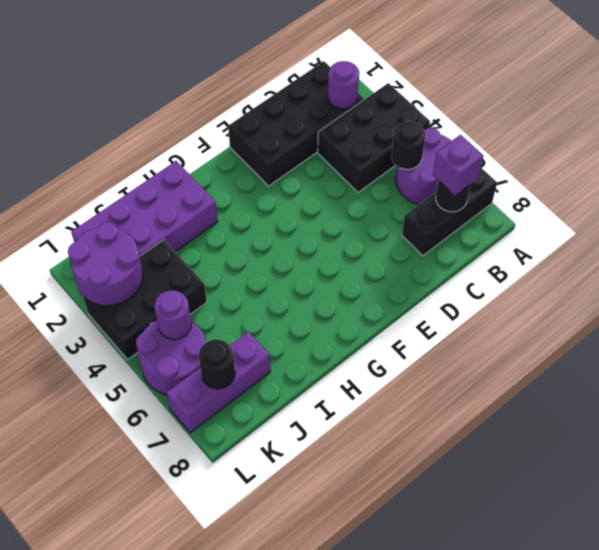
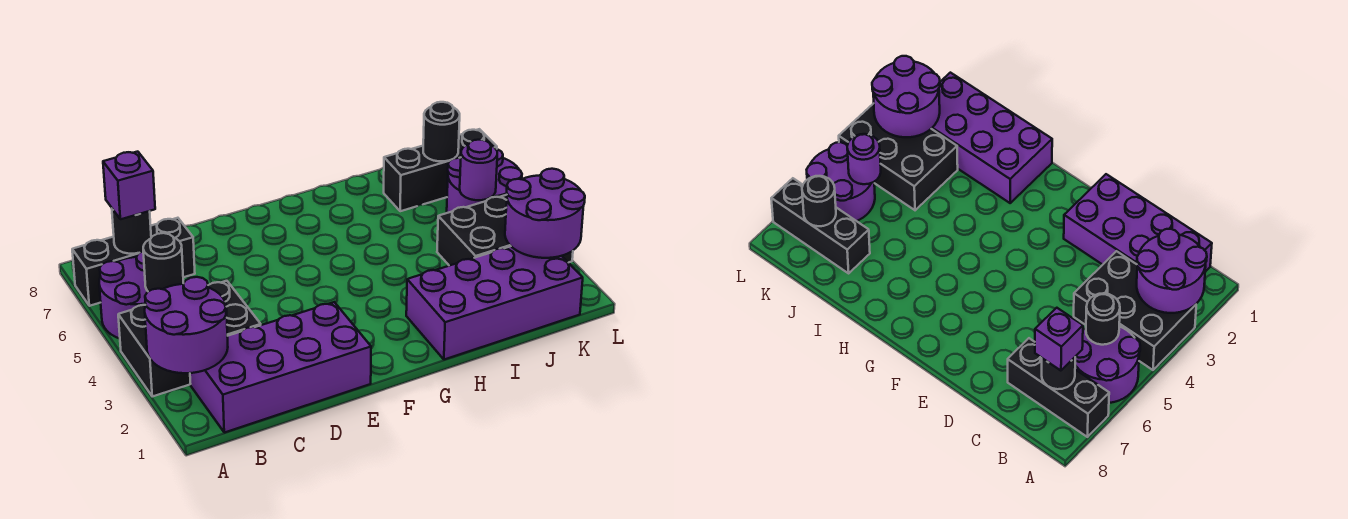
black brick B1:E2 level 1 -> purple brick B1:E2 level 1
purple round brick B2 level 2 -> purple round brick A2:B3 level 2
purple brick J7:L7 level 1 -> black brick J7:L7 level 1

